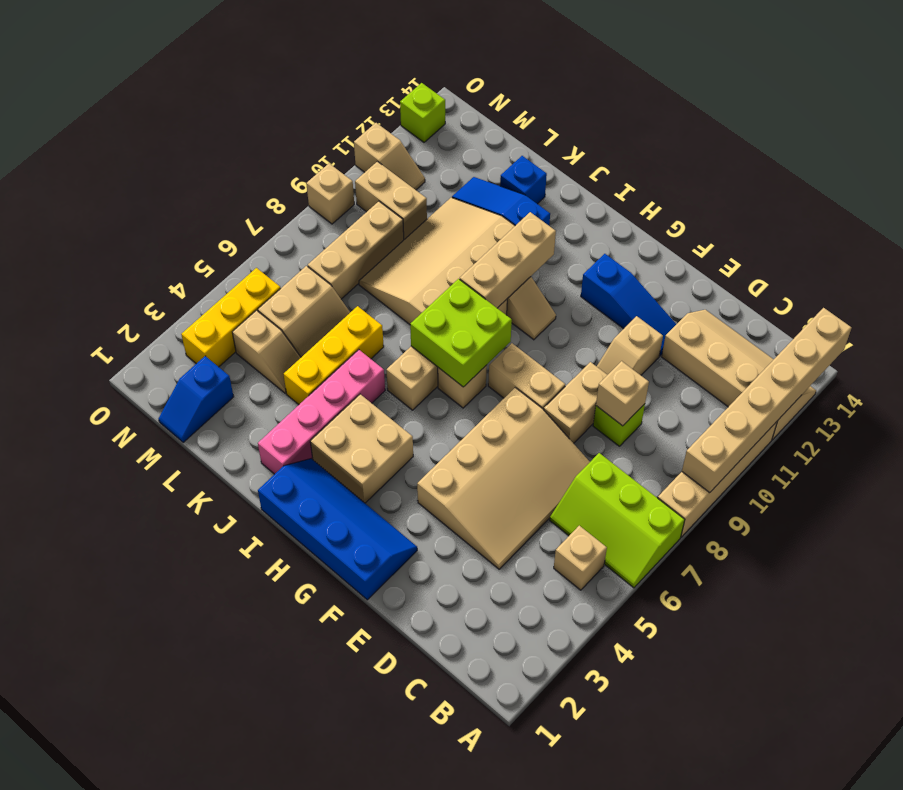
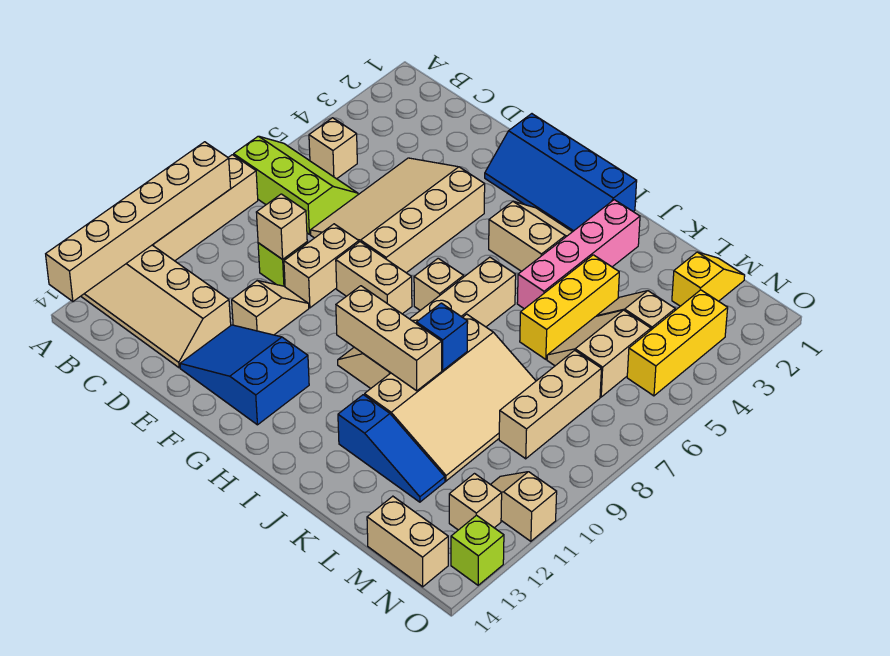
blue slope E12:G12 level 1 top G -> blue slope E12:G13 level 1 top G
tan brick H3:I4 level 1 -> tan slope H3:I4 level 1 top 4
lime brick H7:I8 level 2 -> none
tan brick I9:I11 level 2 -> tan brick H10:J10 level 2
blue brick K13 level 1 -> blue brick J9 level 2
blue slope M1:M2 level 1 top 2 -> yellow slope M1:M2 level 1 top 2
tan brick M10:N10 level 1 -> tan brick M14:N14 level 1
tan brick O9 level 1 -> tan brick N12 level 1

